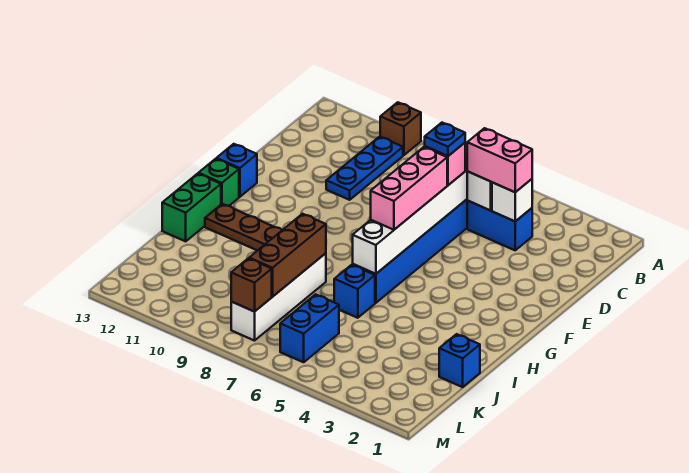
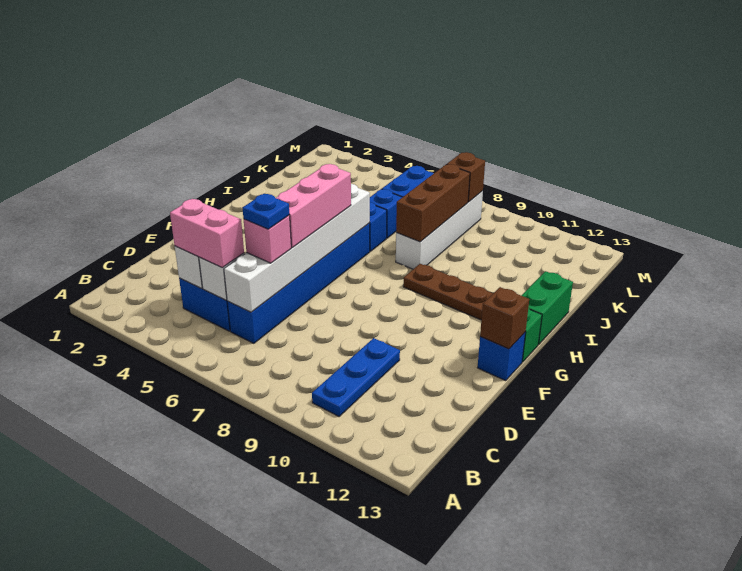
brown brick A10 level 1 -> brown brick F13 level 2
blue brick J1 level 1 -> blue brick J6 level 1

